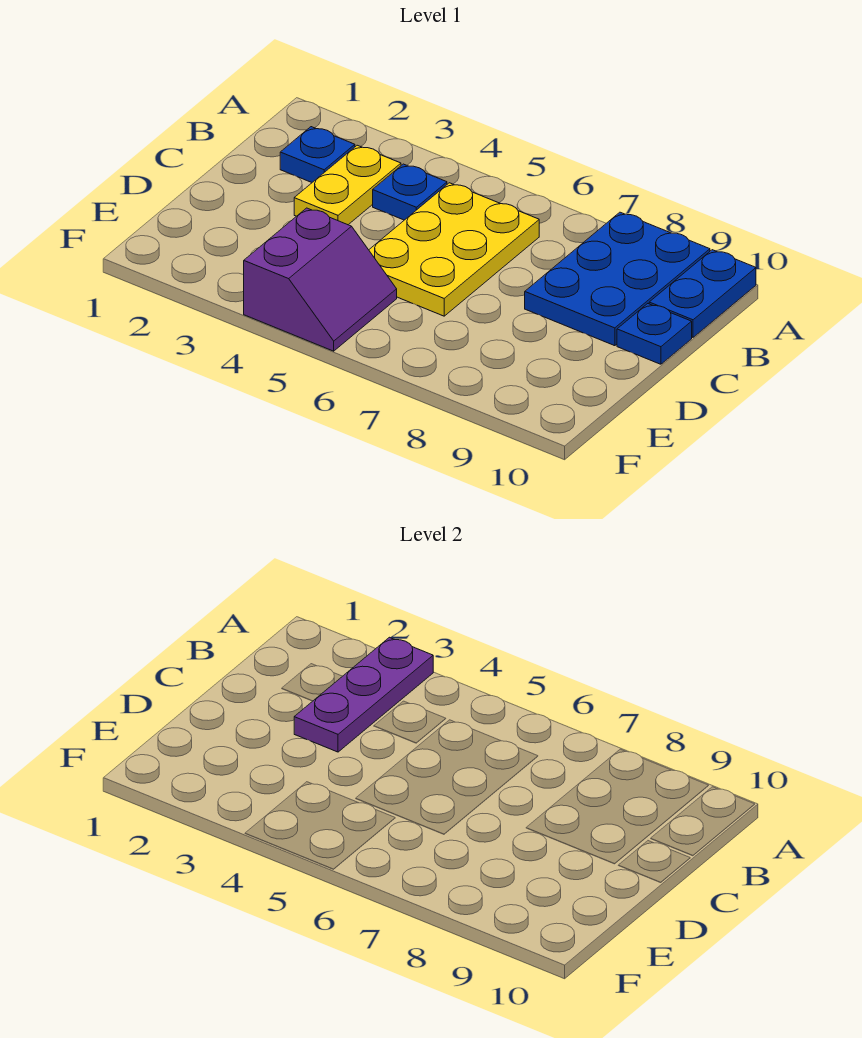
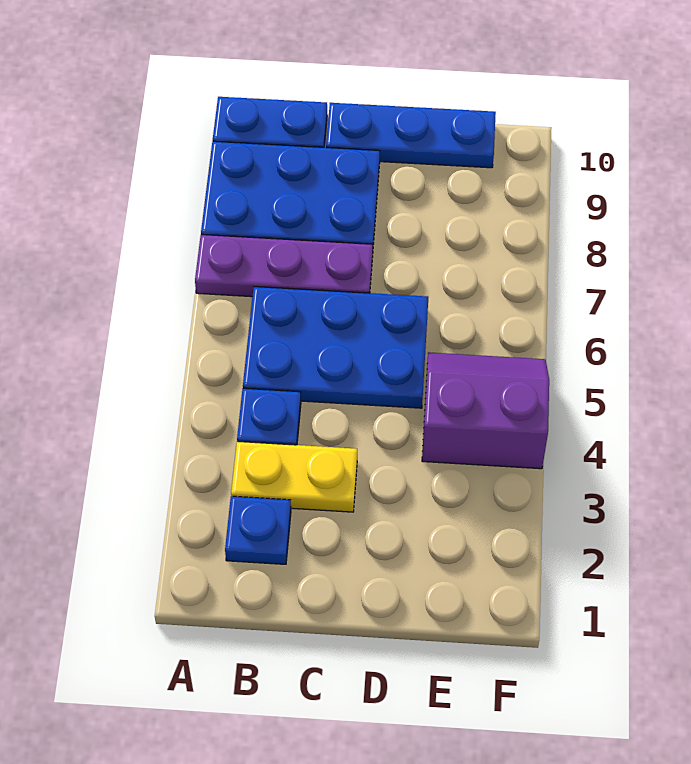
purple plate A3:C3 level 2 -> purple plate A7:C7 level 1
yellow plate B5:D6 level 1 -> blue plate B5:D6 level 1
blue plate C10 level 1 -> blue plate C10:E10 level 1

